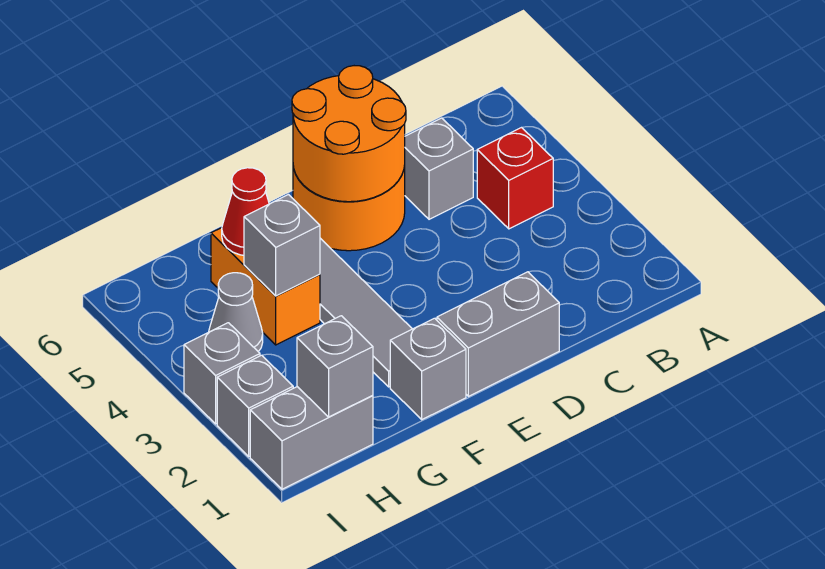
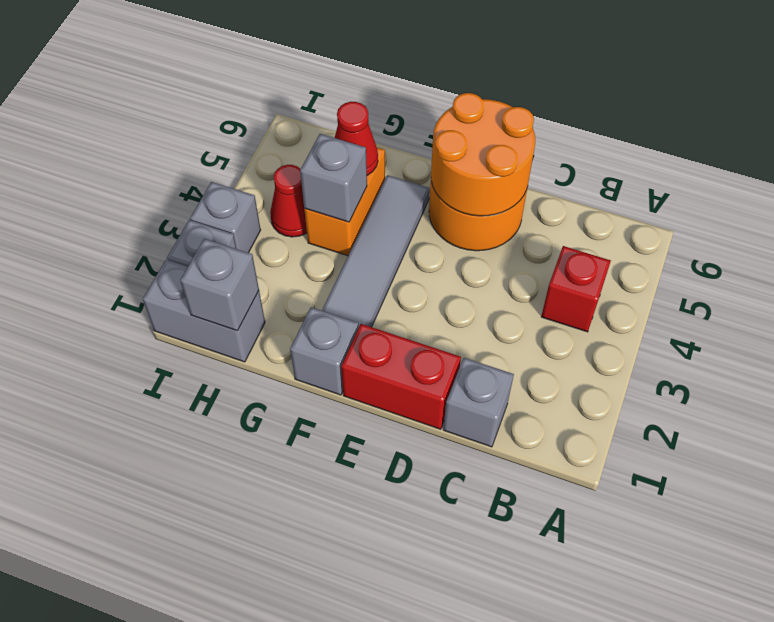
grey brick C5 level 1 -> grey brick C1 level 1
grey brick D1:E1 level 1 -> red brick D1:E1 level 1
grey cone H4 level 1 -> red cone H4 level 1

